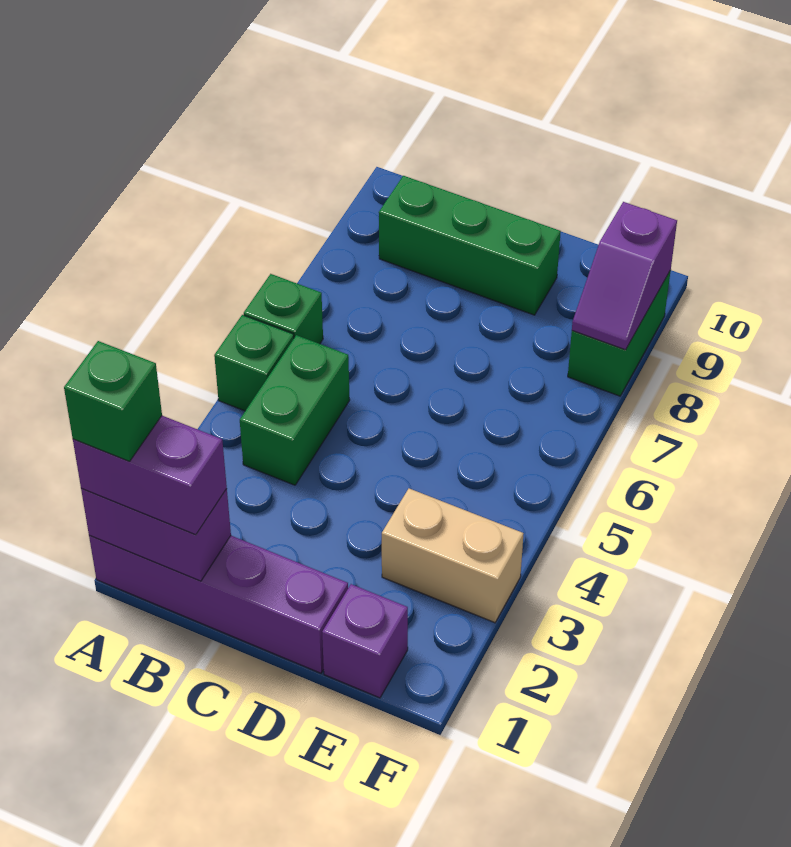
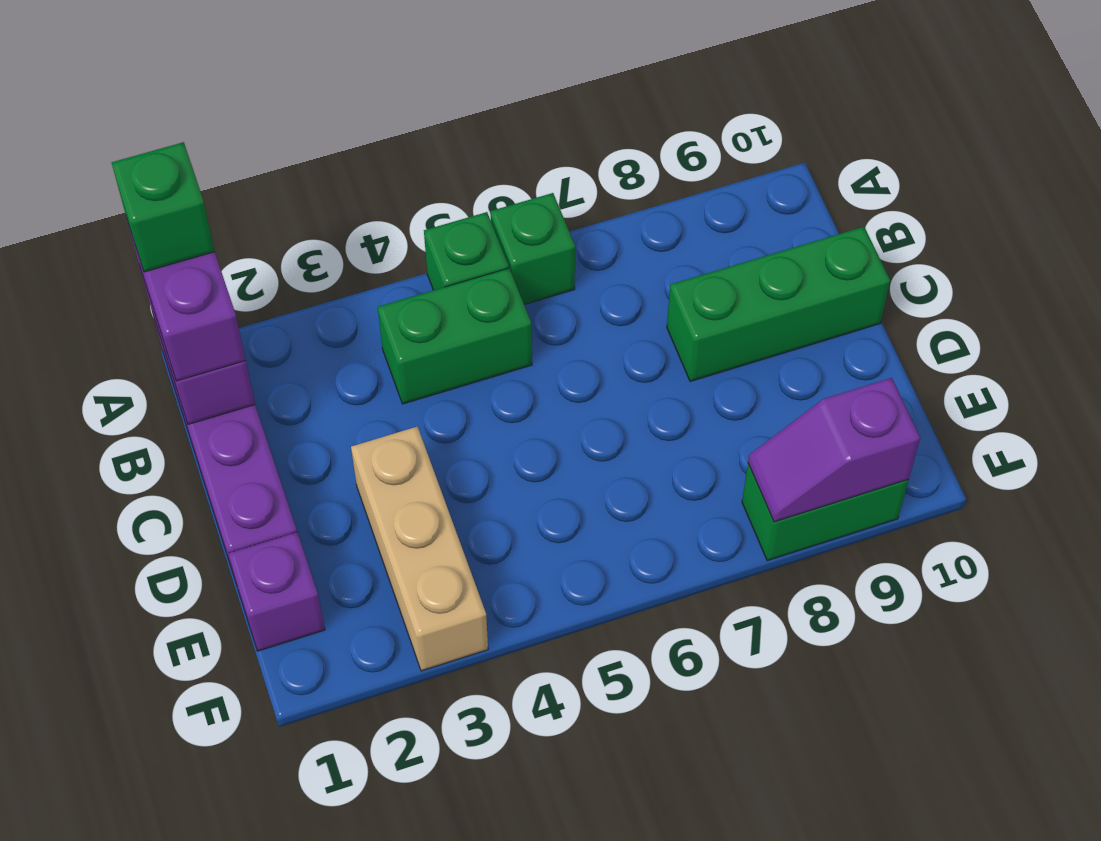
green brick B9:D9 level 1 -> green brick C8:C10 level 1
tan brick E3:F3 level 1 -> tan brick D3:F3 level 1

